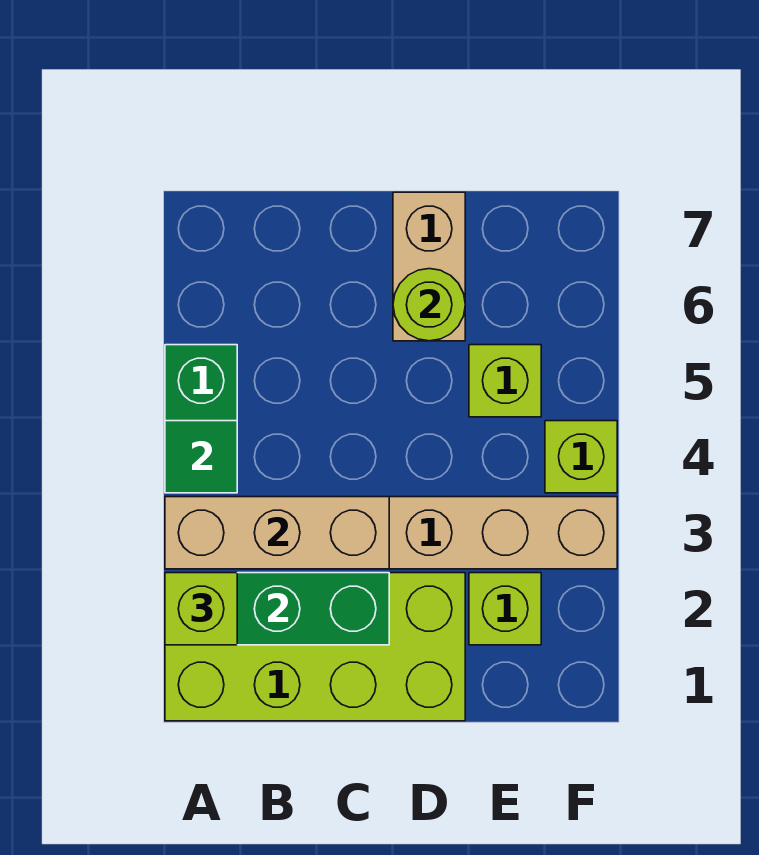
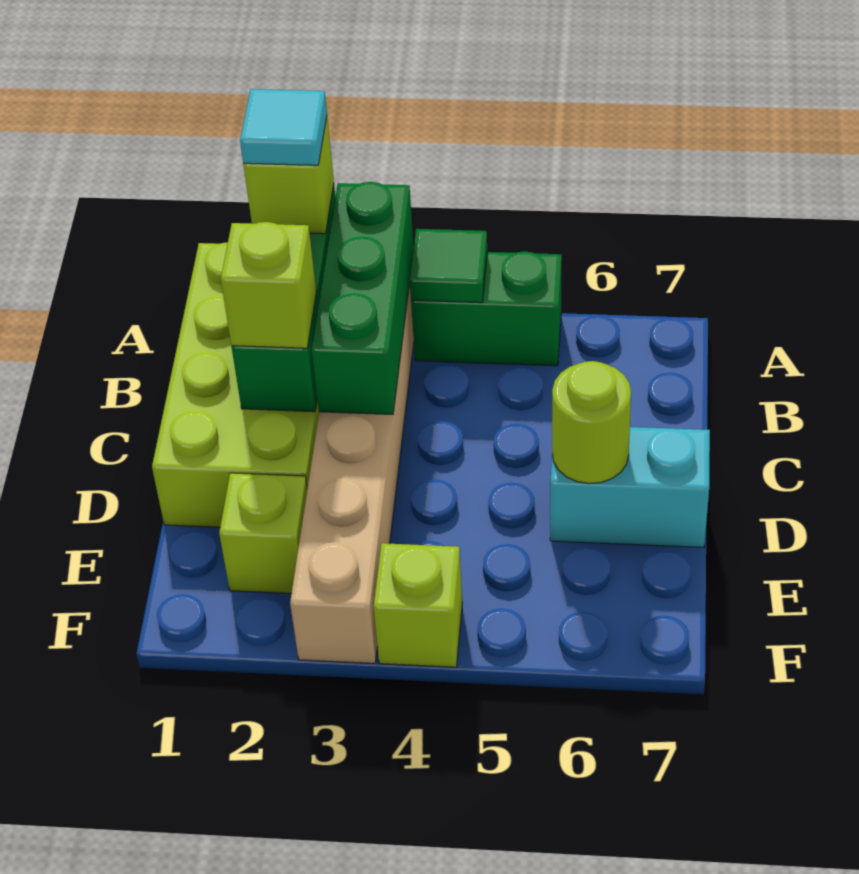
none -> cyan tile A2 level 4
tan brick A3:C3 level 2 -> green brick A3:C3 level 2
tan brick D6:D7 level 1 -> cyan brick D6:D7 level 1
lime brick E5 level 1 -> lime brick C2 level 3

